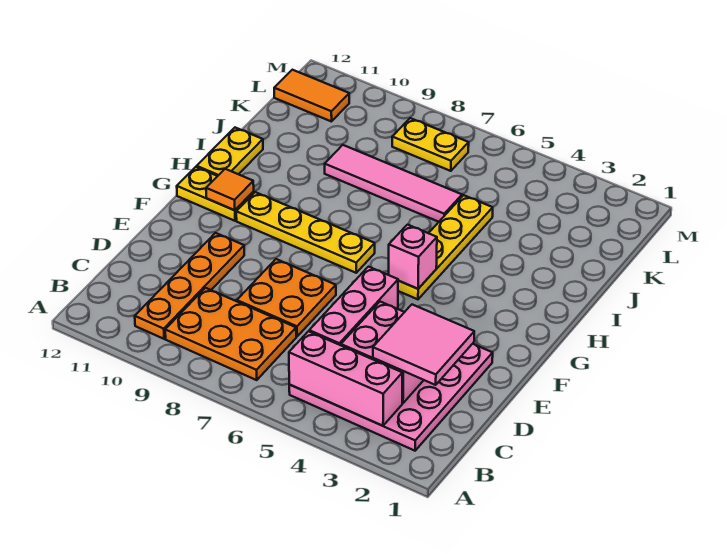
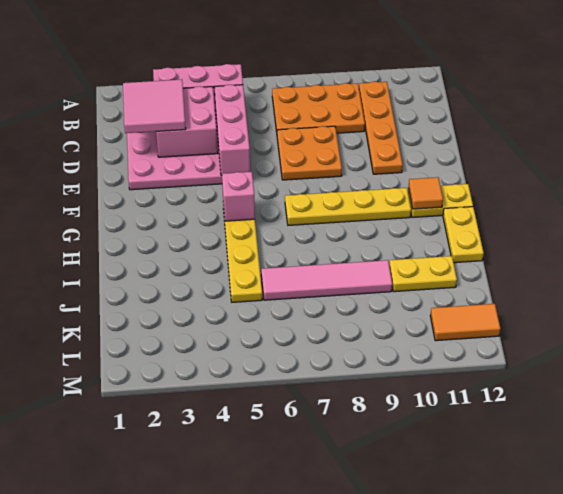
yellow plate L7:L8 level 1 -> yellow plate J10:J11 level 1

